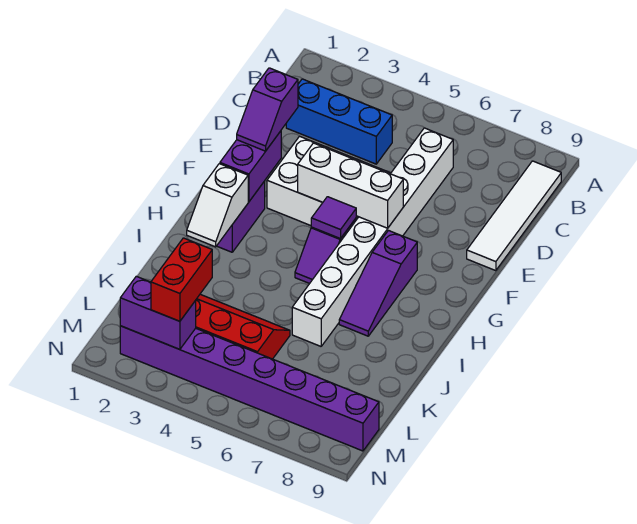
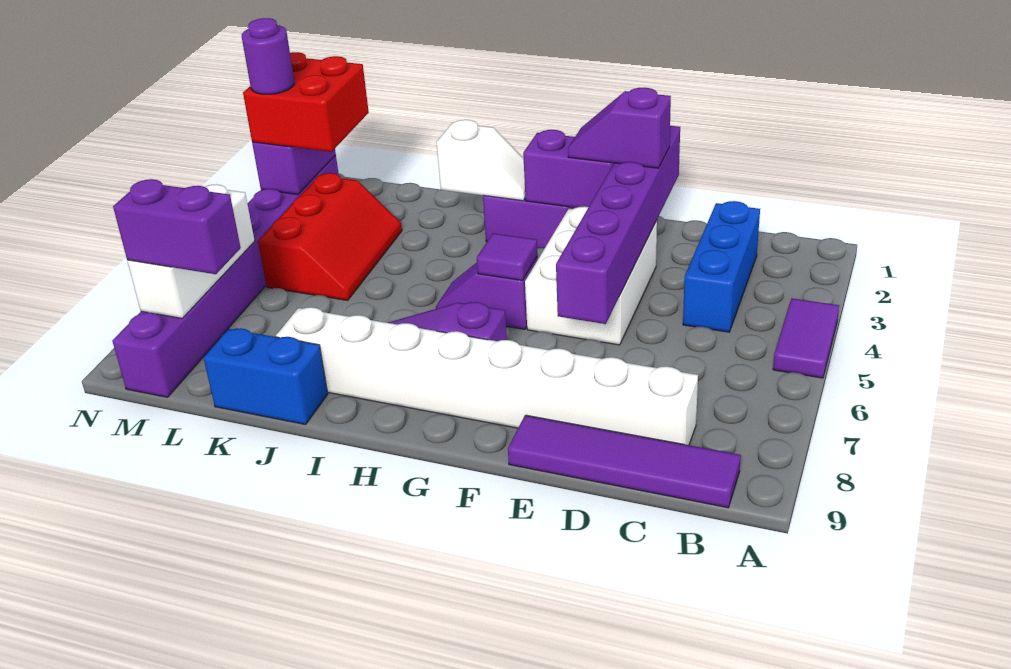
none -> purple tile A4:A5 level 1
white tile B9:E9 level 1 -> purple tile B9:E9 level 1
white brick C6:J6 level 1 -> white brick C8:J8 level 1
none -> purple brick E1:E6 level 2
white brick F4:F6 level 2 -> white brick M6:M8 level 2
white slope H2:I2 level 2 top H -> white slope H2:I2 level 2 top I
none -> blue brick J9:K9 level 1
red brick L3:M3 level 3 -> red brick L2:M3 level 3
none -> purple brick L8:M8 level 3
none -> purple round brick M3 level 4

